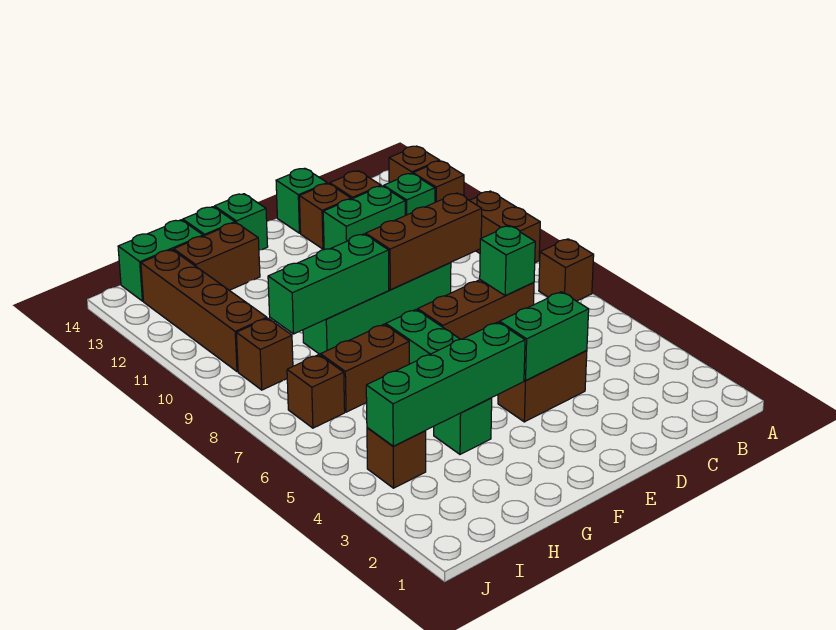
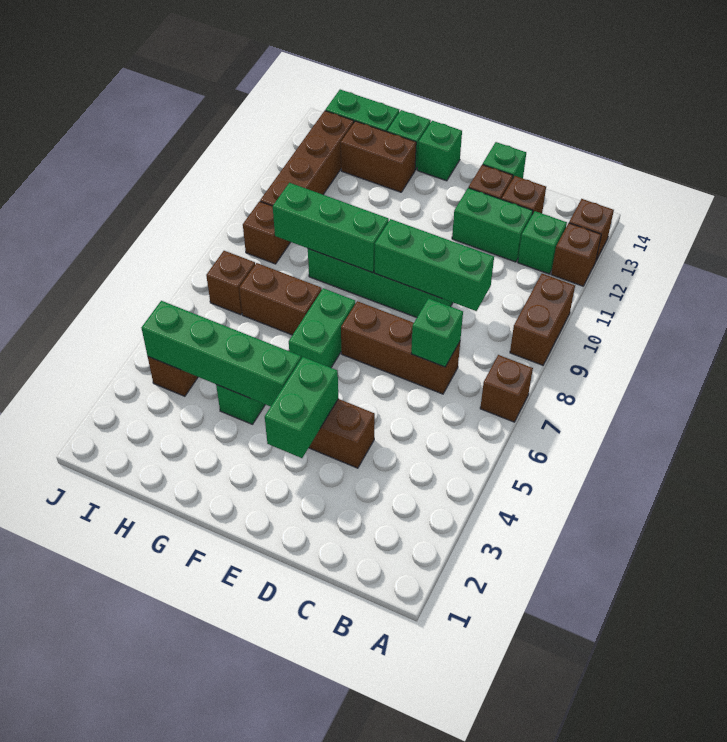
brown brick C9:E9 level 2 -> green brick C9:E9 level 2
green brick D4:E4 level 2 -> green brick E3:E4 level 2

